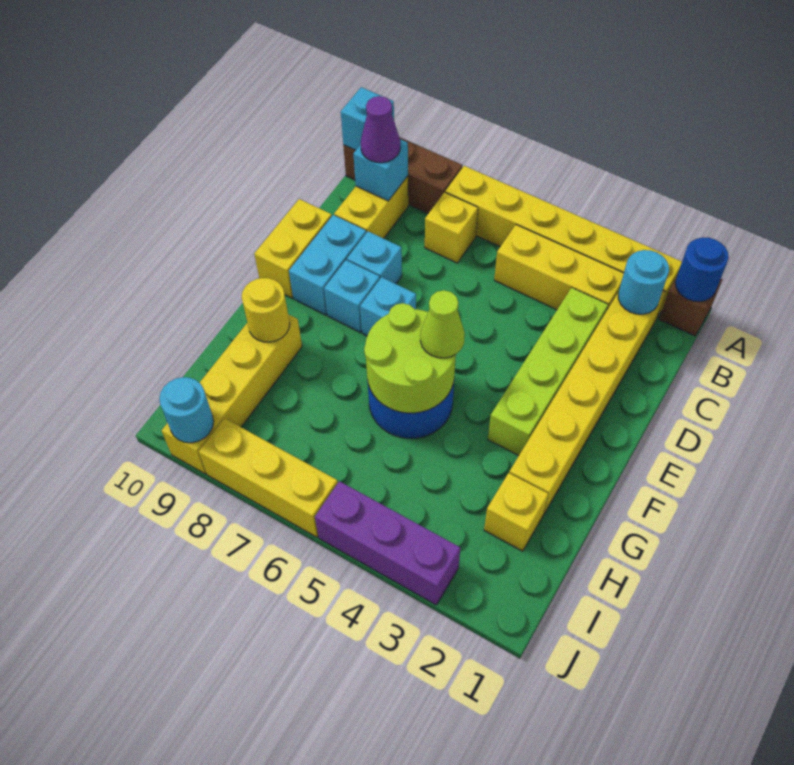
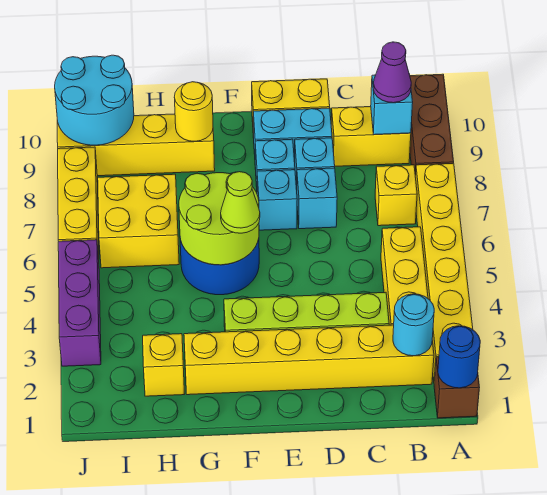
cyan brick A10 level 2 -> cyan brick D7 level 1
none -> yellow brick H6:I7 level 1
cyan round brick J9 level 2 -> cyan round brick I9:J10 level 2

